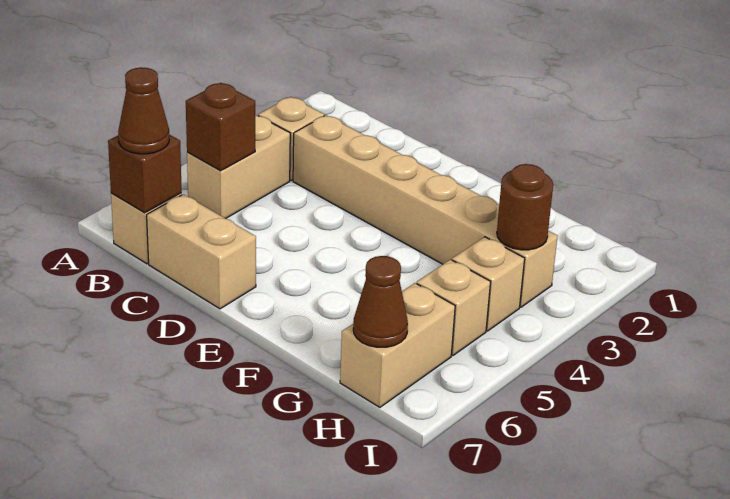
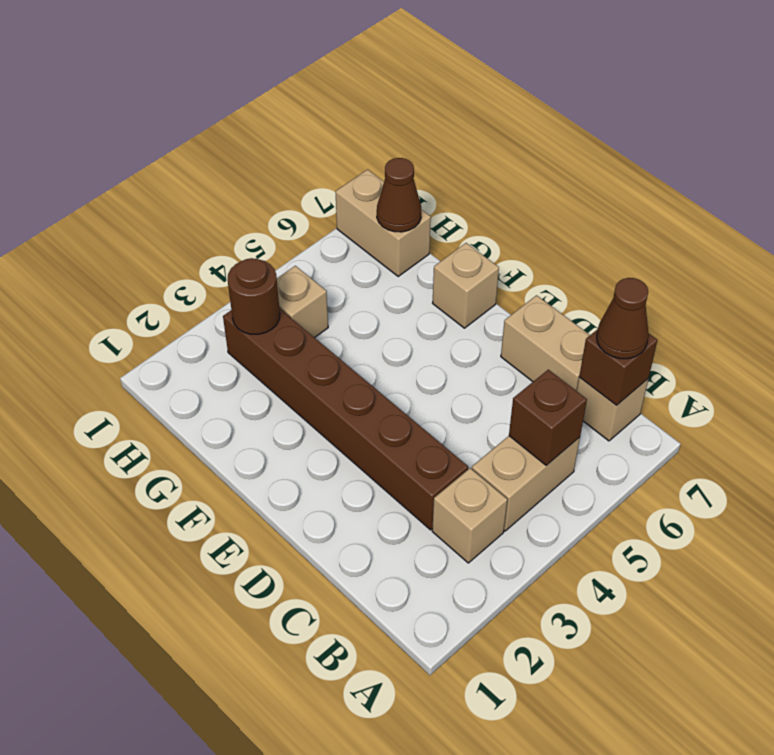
tan brick C3:H3 level 1 -> brown brick C3:H3 level 1
tan brick H5 level 1 -> tan brick F7 level 1
tan brick H6:H7 level 1 -> tan brick H7:I7 level 1

